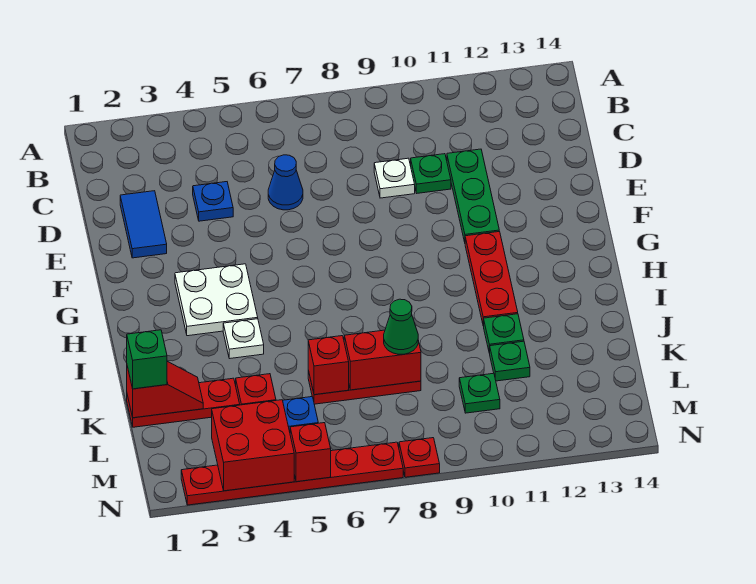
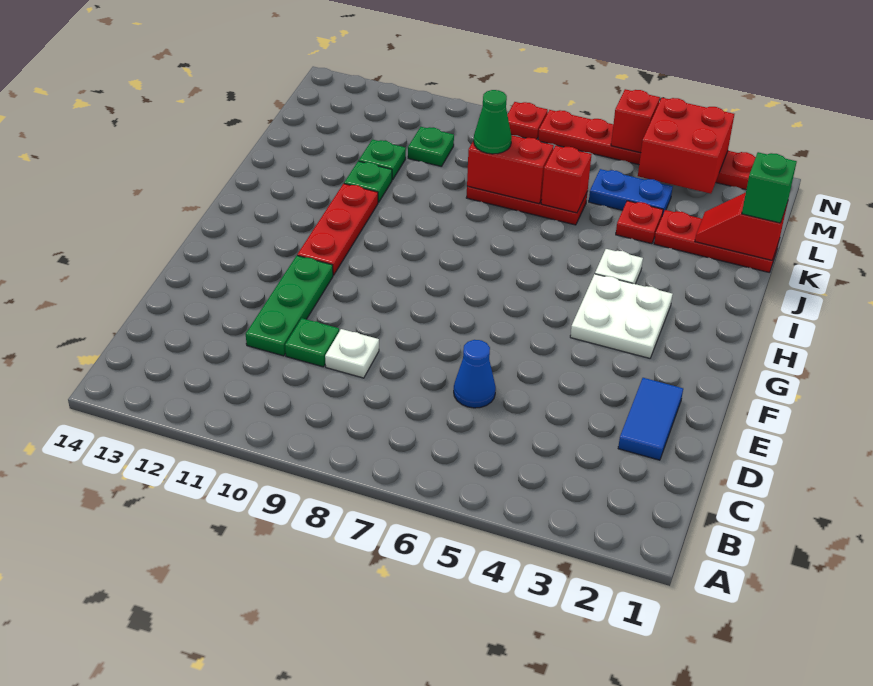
blue plate D4 level 1 -> none

